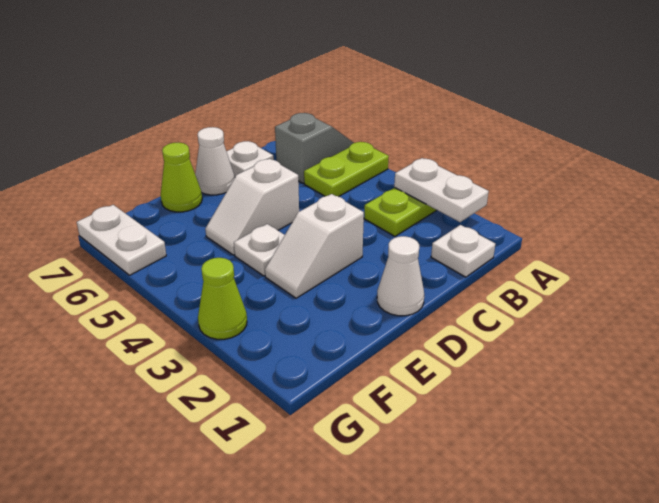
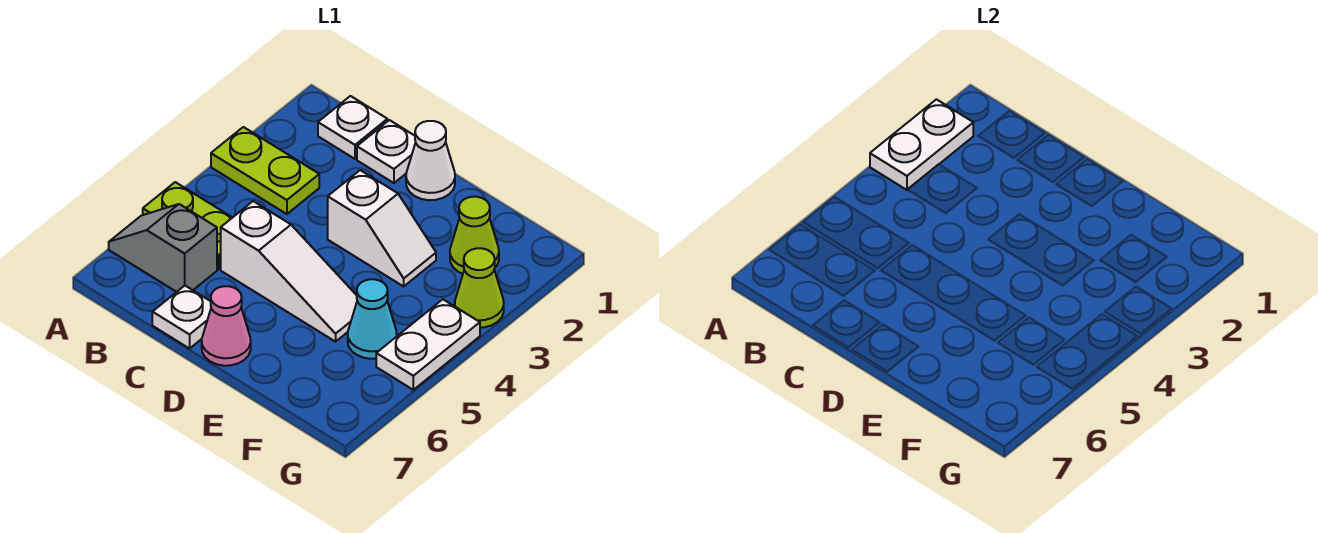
white slope D5:E5 level 1 top D -> white slope C5:E5 level 1 top C
white cone D7 level 1 -> pink cone D7 level 1
white plate E4 level 1 -> white plate C1 level 1
lime cone E7 level 1 -> lime cone F2 level 1
none -> cyan cone F5 level 1
white plate G6:G7 level 1 -> white plate G4:G5 level 1

